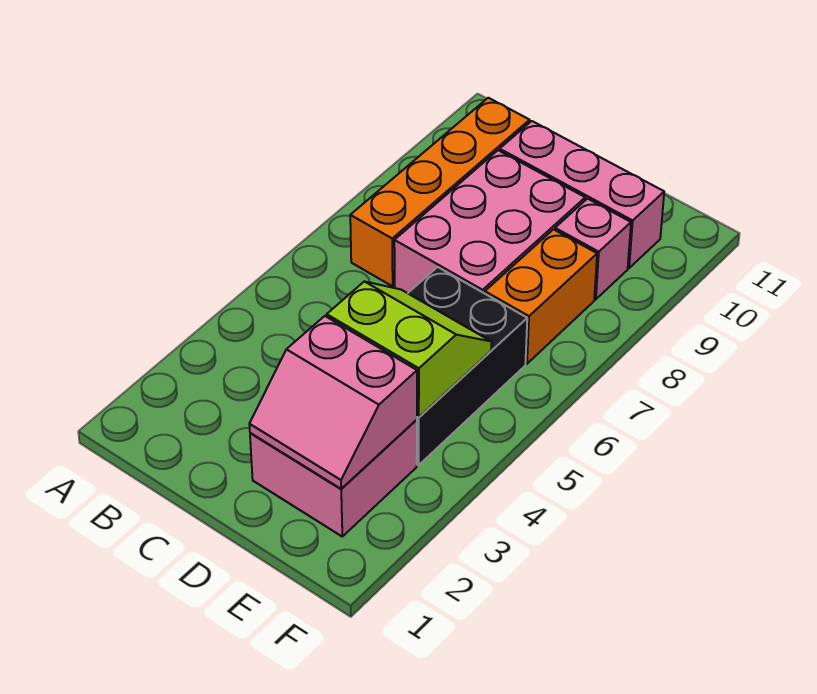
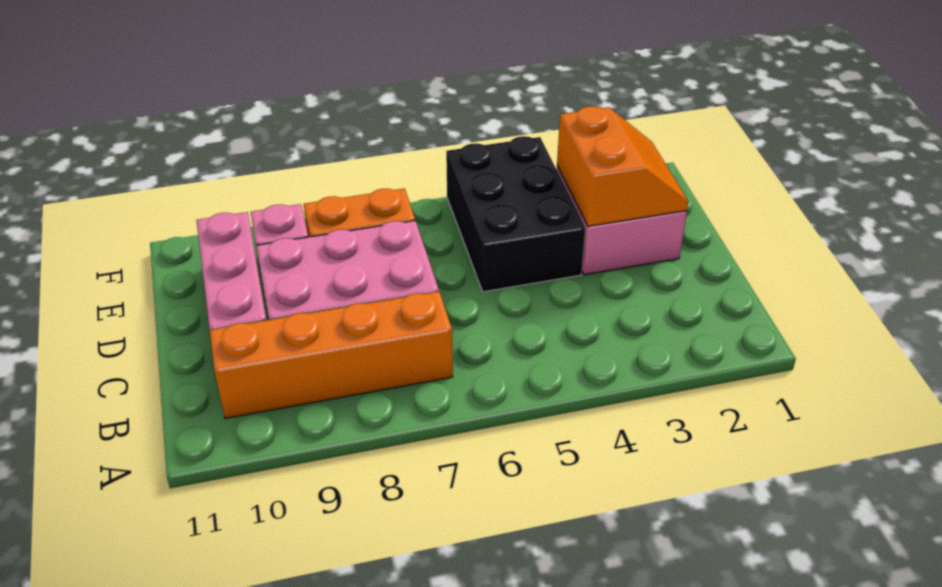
pink slope D2:E3 level 2 top 3 -> orange slope D2:E3 level 2 top 3
black brick D4:E6 level 1 -> black brick D4:F5 level 1
lime slope D4:E5 level 2 top 4 -> none

